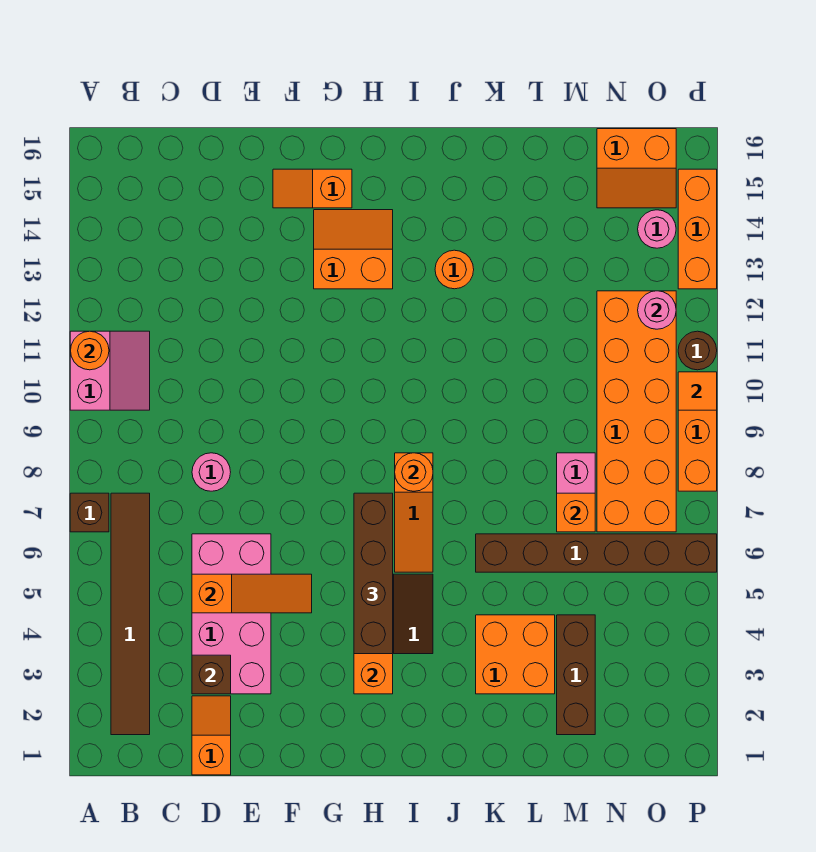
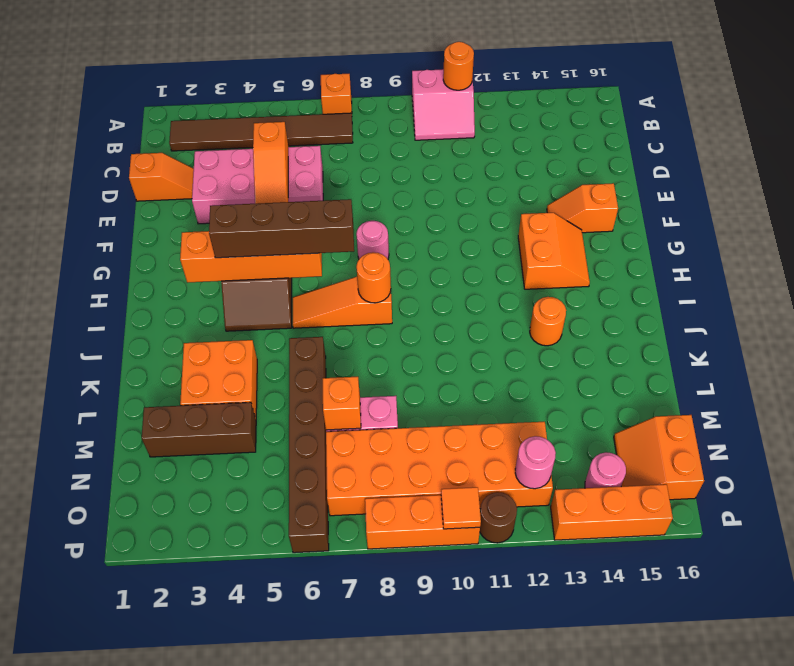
brown brick A7 level 1 -> orange brick A7 level 1
brown brick D3 level 2 -> none
pink round brick D8 level 1 -> pink round brick G8 level 1
orange slope F15:G15 level 1 top G -> orange slope F14:F15 level 1 top 15

